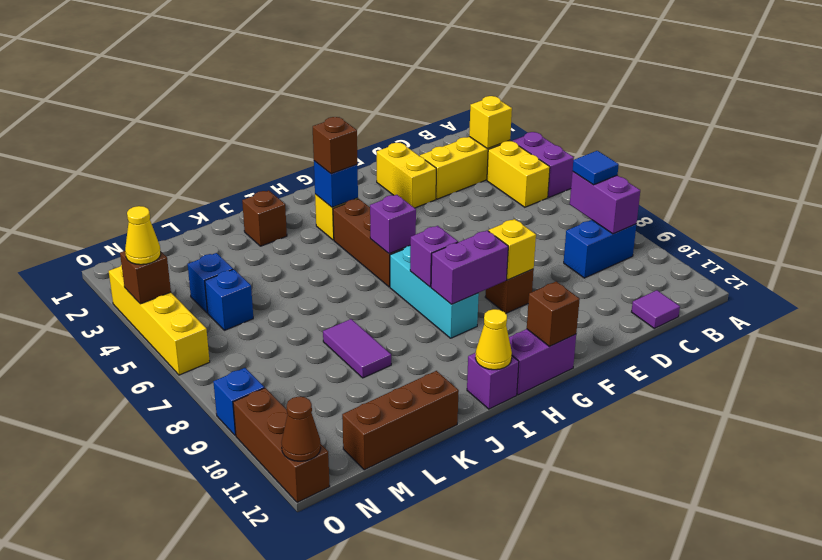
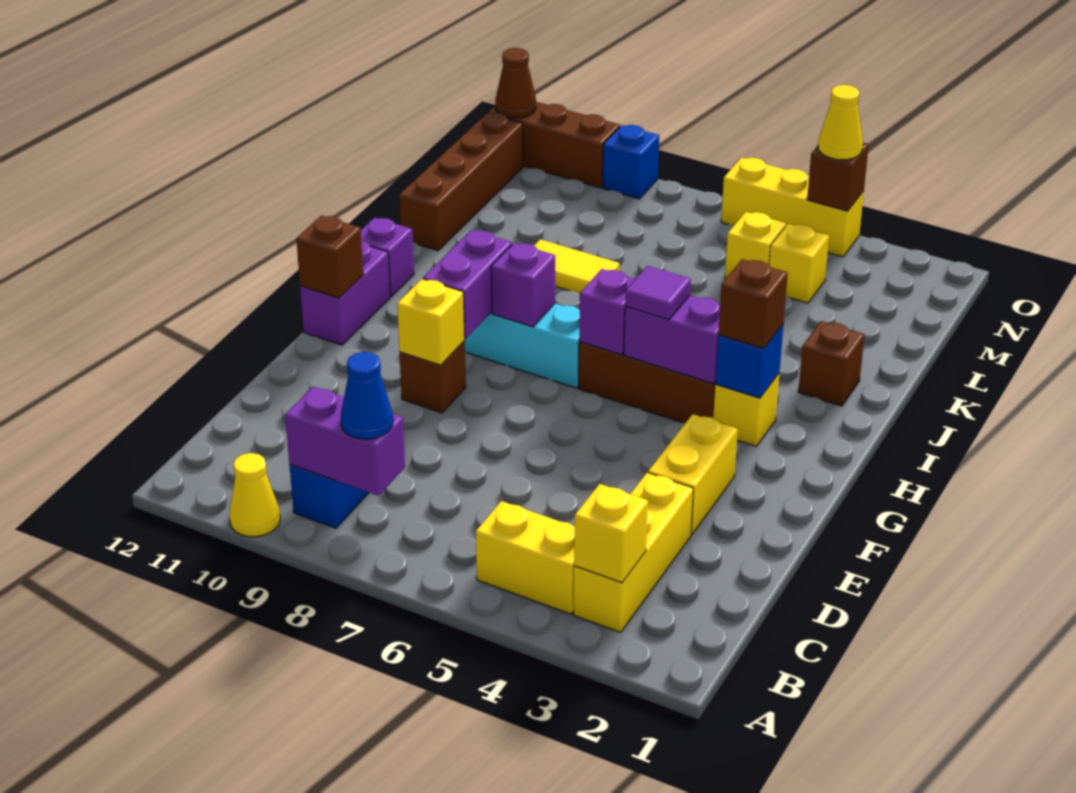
purple brick A4:A5 level 1 -> purple brick H4:H5 level 2
blue tile B8 level 3 -> blue cone B8 level 3
purple tile C12 level 1 -> purple tile H5 level 3
yellow brick E2:E3 level 1 -> yellow brick E3:F3 level 1
yellow cone I12 level 2 -> yellow cone A10 level 1
purple tile K8:K9 level 1 -> yellow tile K8:K9 level 1
brown brick K12:M12 level 1 -> brown brick K12:N12 level 1
blue brick M4 level 1 -> yellow brick M4 level 1
blue brick M5 level 1 -> yellow brick M5 level 1
yellow brick O3:O6 level 1 -> yellow brick O4:O6 level 1

